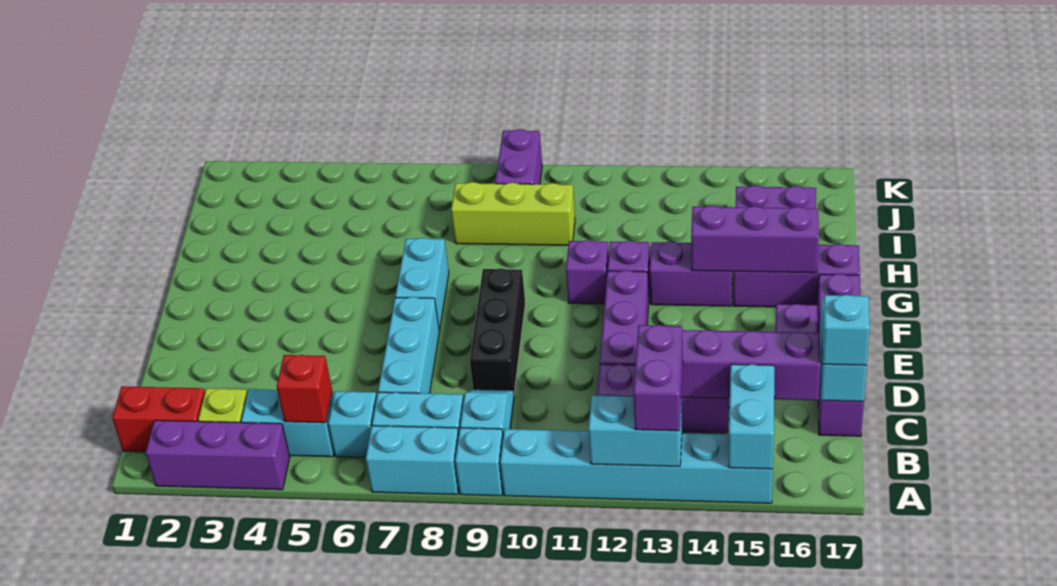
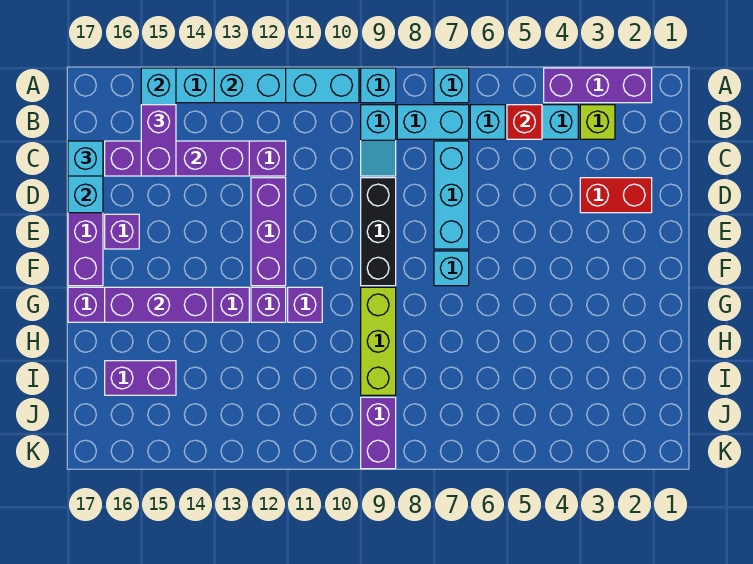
cyan brick A7:A8 level 1 -> cyan brick A7 level 1
purple brick A13:B13 level 3 -> purple brick B15:C15 level 3
red brick B1:B2 level 1 -> red brick D2:D3 level 1
cyan brick F7:G7 level 1 -> cyan brick F7 level 1
lime brick I8:I10 level 1 -> lime brick G9:I9 level 1

